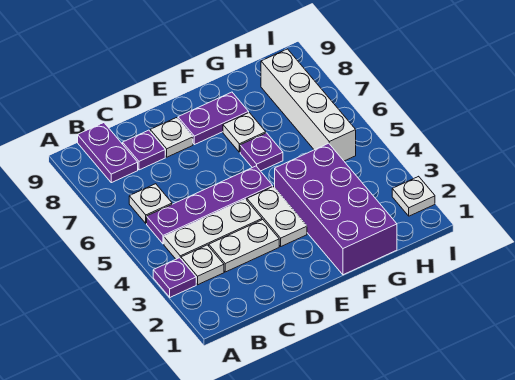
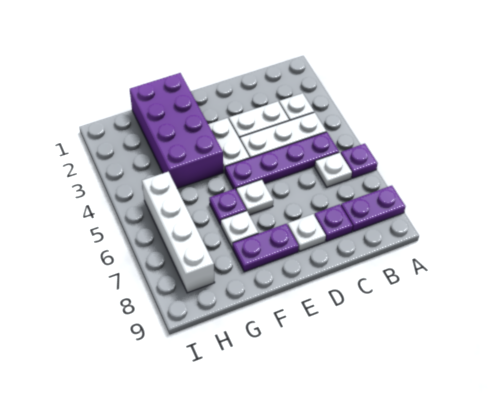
purple plate A3 level 1 -> purple plate A6 level 1
purple plate B8:B9 level 1 -> purple plate A8:B8 level 1
white plate I2 level 1 -> white plate E6 level 1

